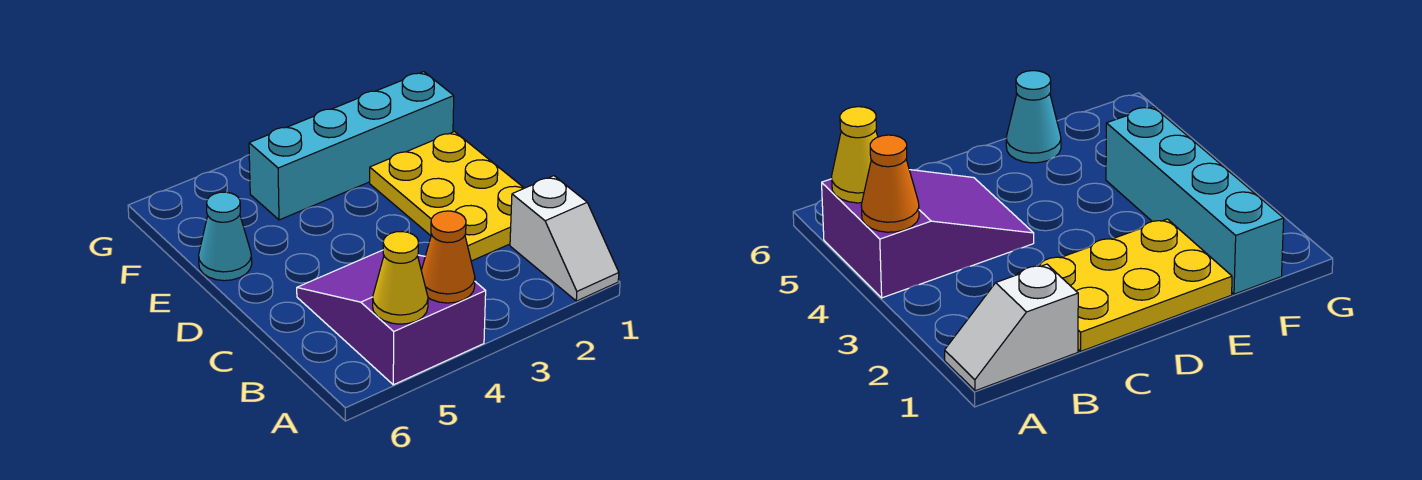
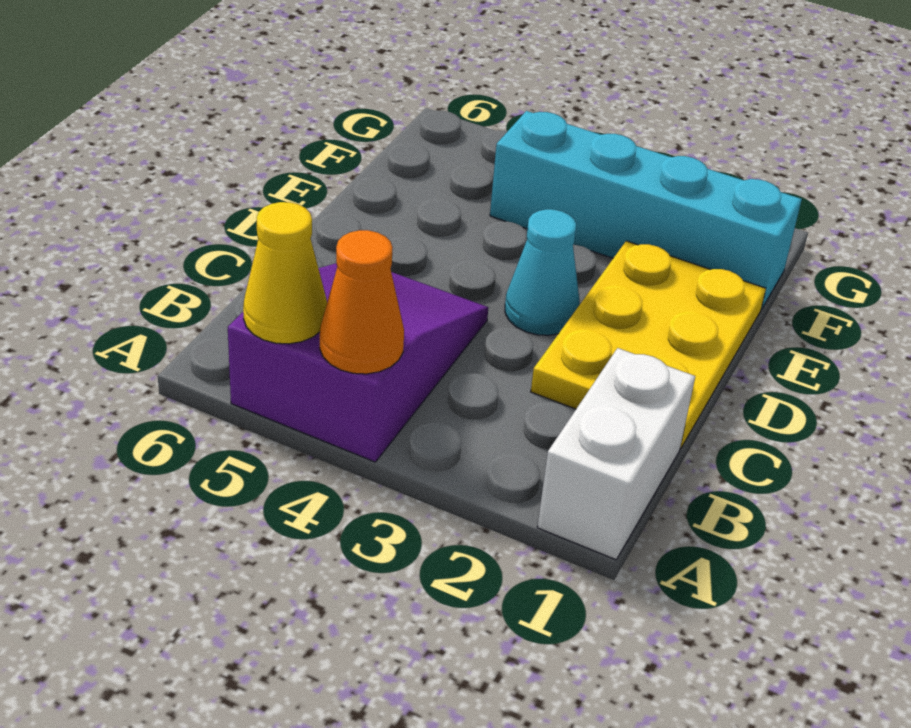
white slope A1:B1 level 1 top B -> white brick A1:B1 level 1
cyan cone E6 level 1 -> cyan cone D3 level 1

